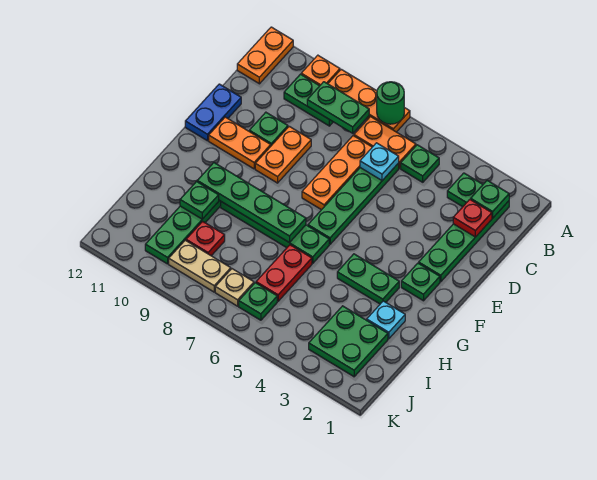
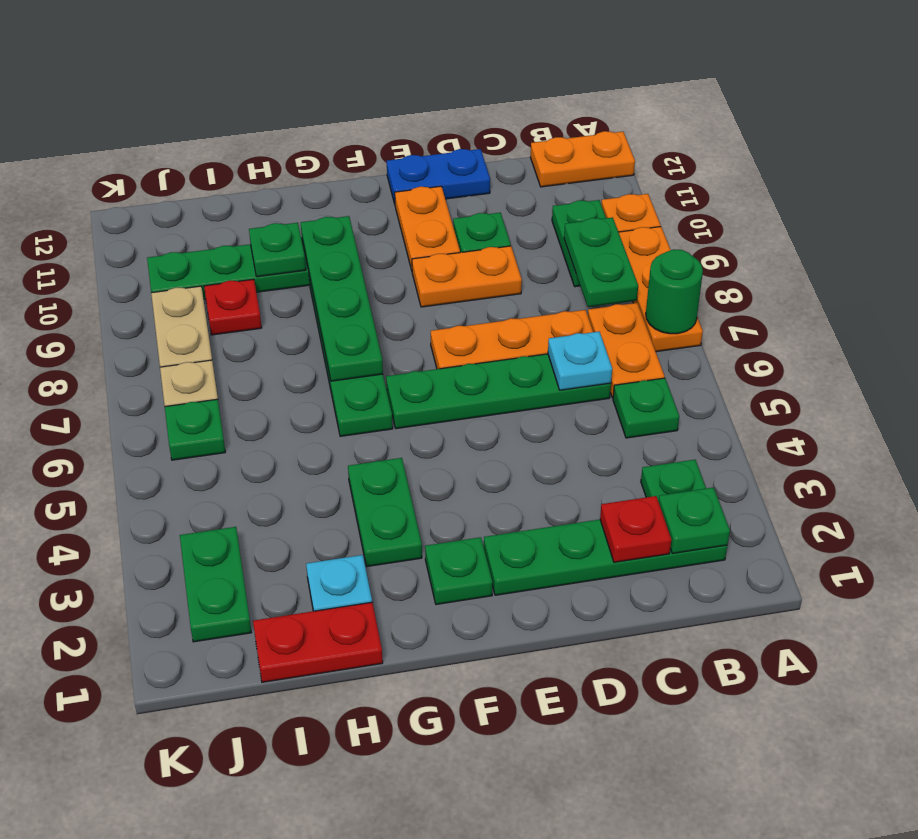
red plate H6:I6 level 1 -> red plate H1:I1 level 1
green plate I2:J3 level 1 -> green plate J2:J3 level 1

